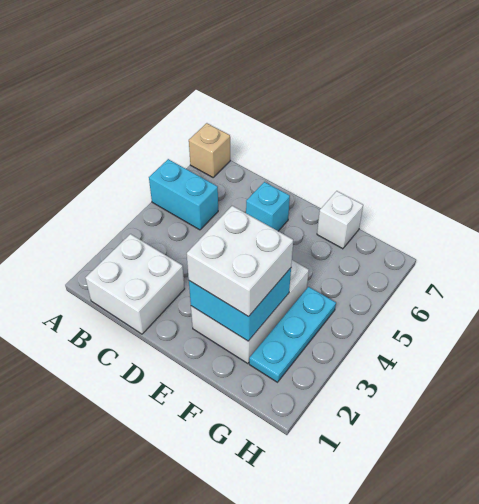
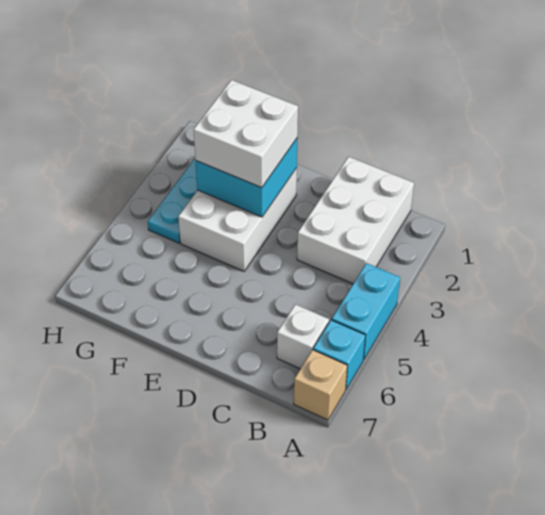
cyan brick A5:B5 level 1 -> cyan brick A4:A5 level 1
white brick B1:C2 level 1 -> white brick B1:C3 level 1
cyan brick D6 level 1 -> cyan brick A6 level 1
white brick F7 level 1 -> white brick B6 level 1

